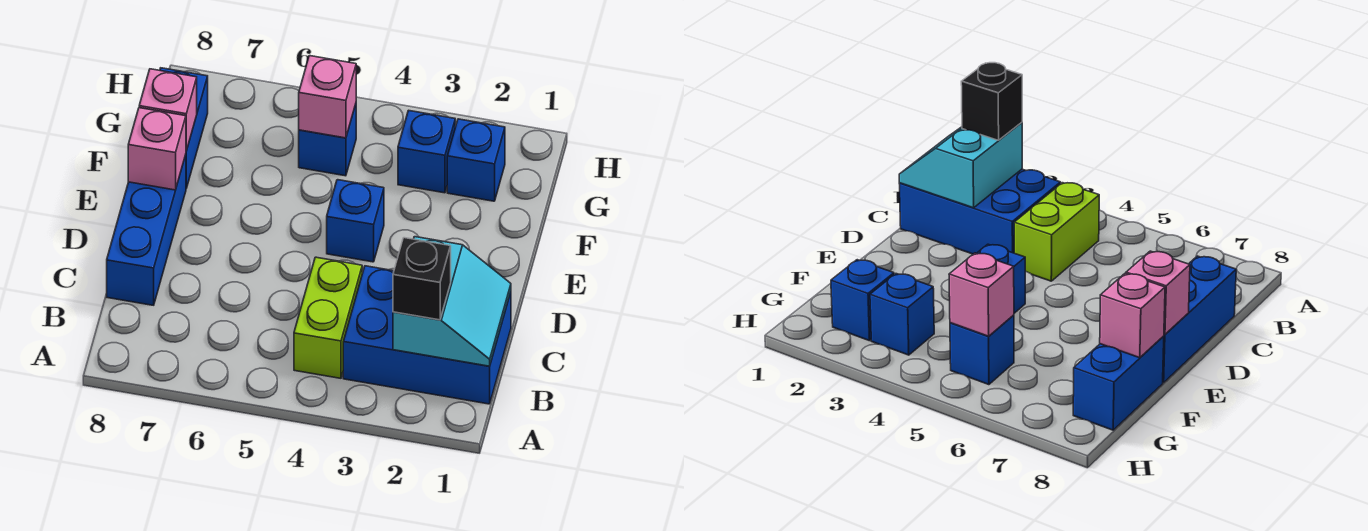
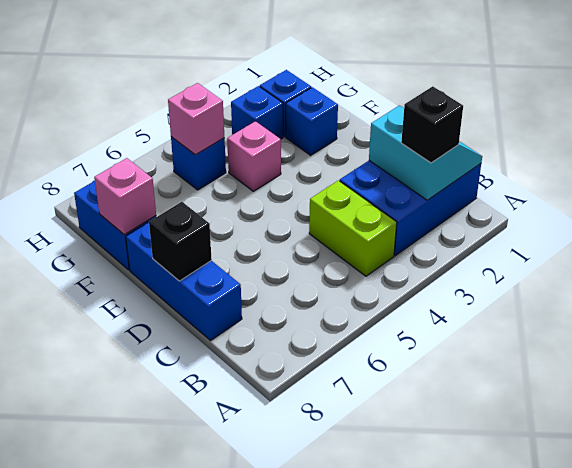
none -> black brick D8 level 2
blue brick E4 level 1 -> blue brick F2 level 1
pink brick E8 level 2 -> pink brick F4 level 1

